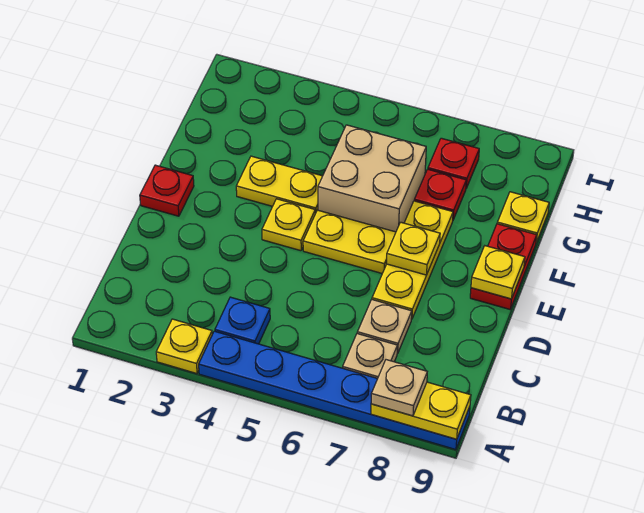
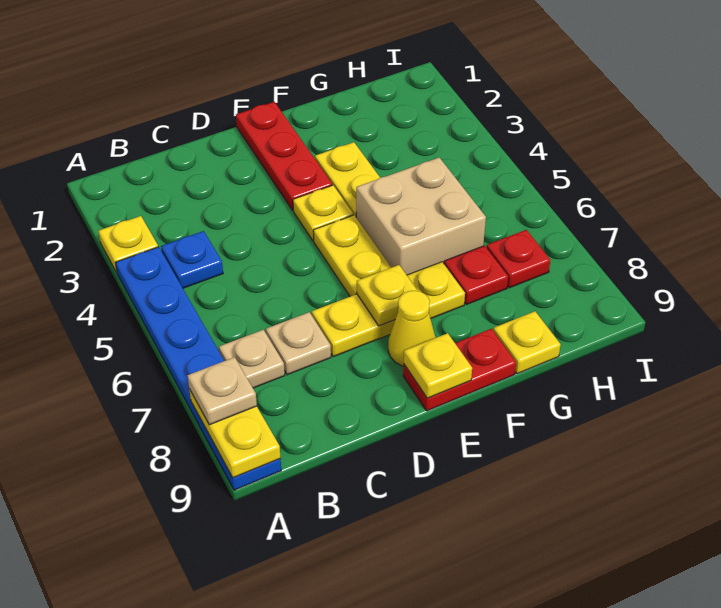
red plate E1 level 1 -> red plate E1:E3 level 1
none -> yellow cone E8 level 1

